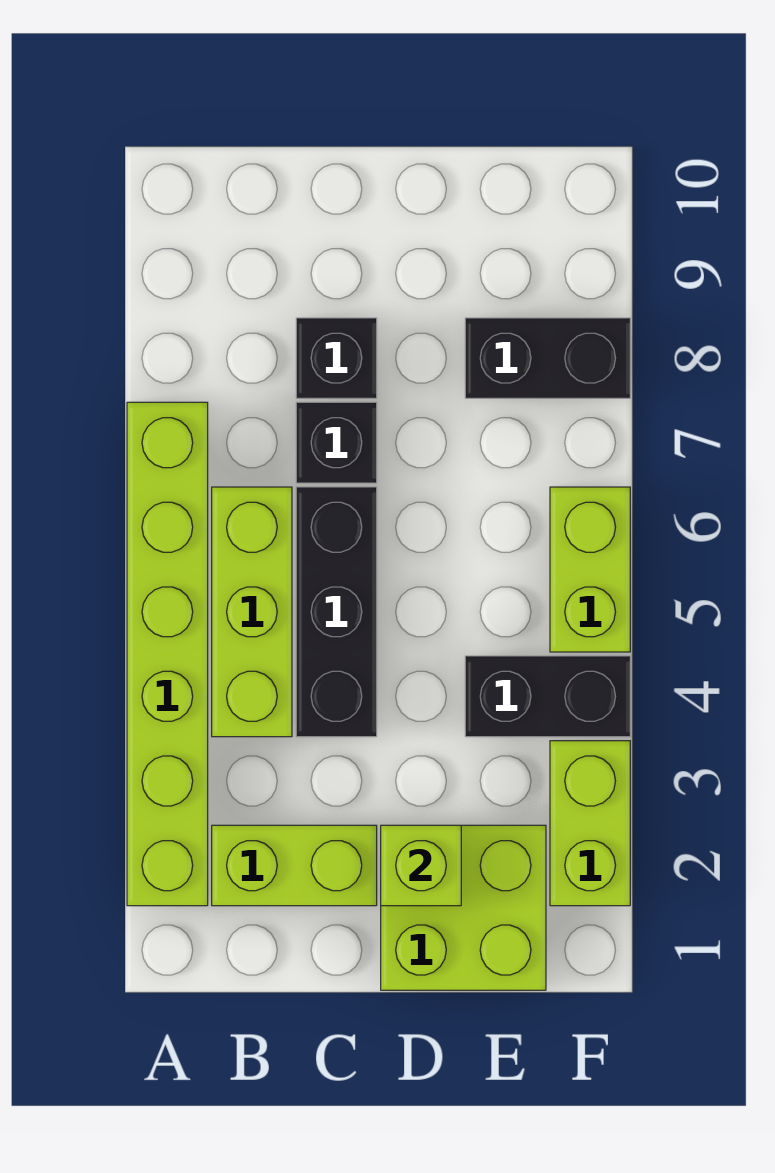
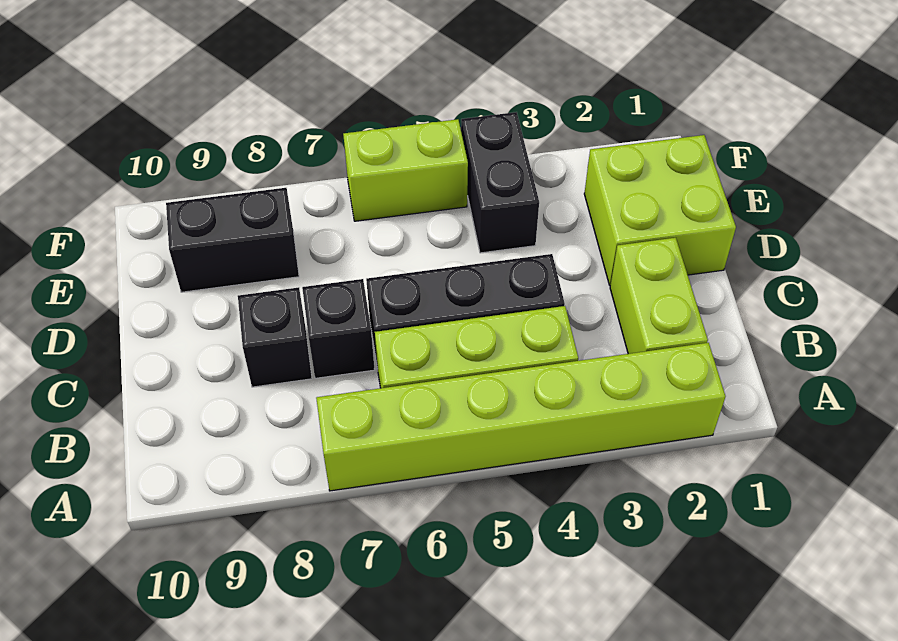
lime brick D2 level 2 -> none
black brick E8:F8 level 1 -> black brick E8:E9 level 1
lime brick F2:F3 level 1 -> none

